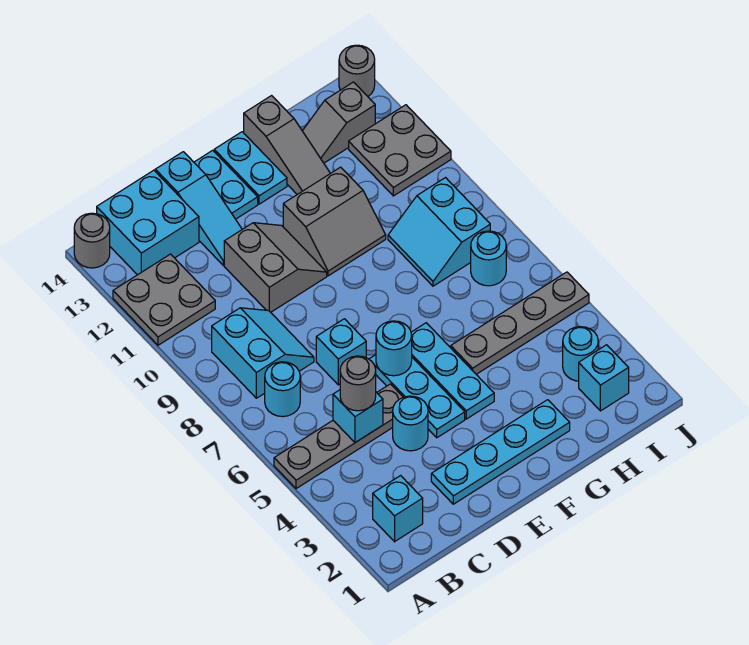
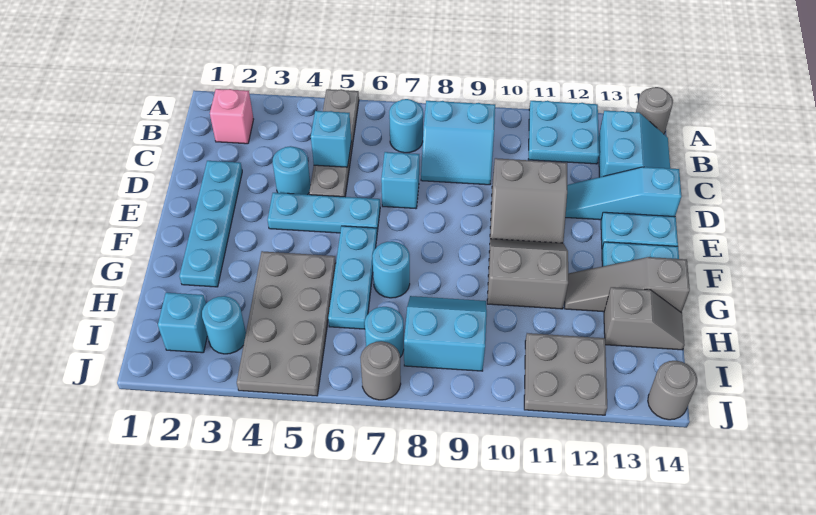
grey plate A11:B12 level 1 -> cyan plate A11:B12 level 1
cyan brick B2 level 1 -> pink brick B2 level 1
cyan brick B13:C14 level 1 -> cyan slope B13:C14 level 1 top 13
grey round brick C5 level 3 -> grey round brick J7 level 1
cyan round brick E6 level 2 -> cyan round brick G7 level 1
cyan plate F4:F6 level 1 -> cyan plate F6:H6 level 1
grey slope F10:G11 level 1 top 11 -> grey slope F10:G11 level 1 top G
grey plate G5:J5 level 1 -> grey plate G4:J5 level 1
grey slope H13:I13 level 1 top I -> grey slope H13:H14 level 1 top 13

